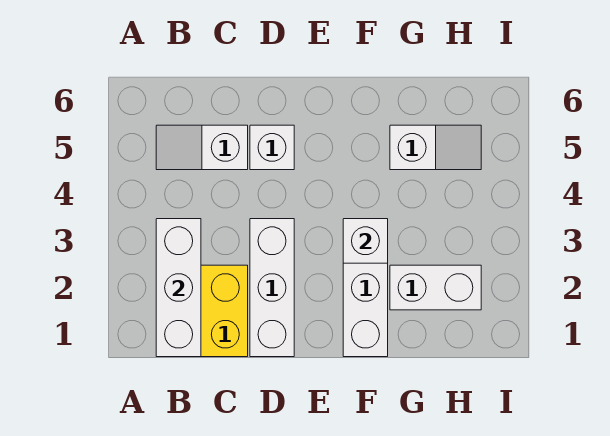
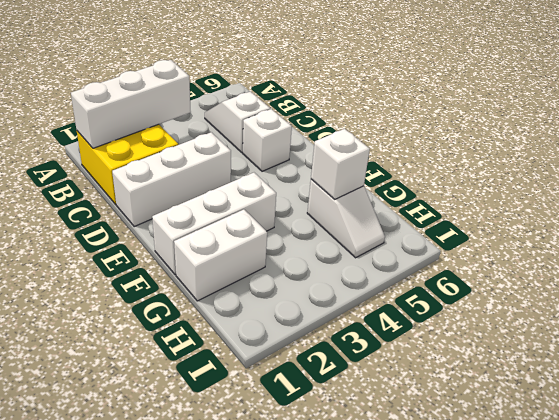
white brick F3 level 2 -> white brick G5 level 2
white brick G2:H2 level 1 -> white brick G1:G2 level 1

